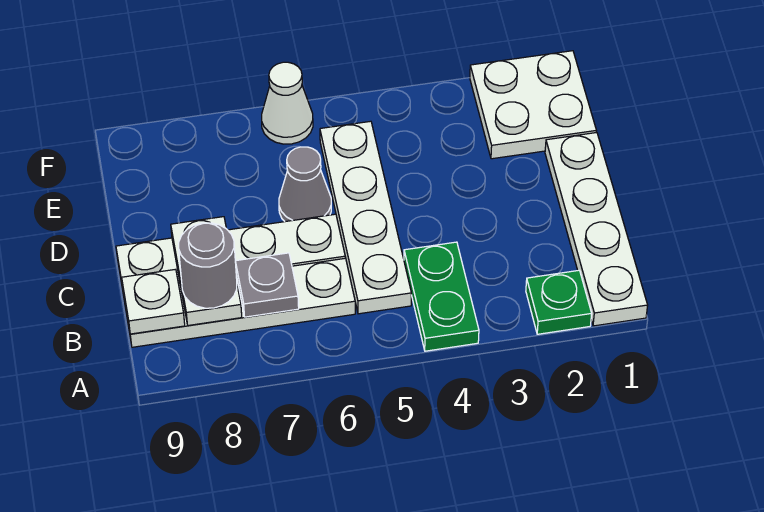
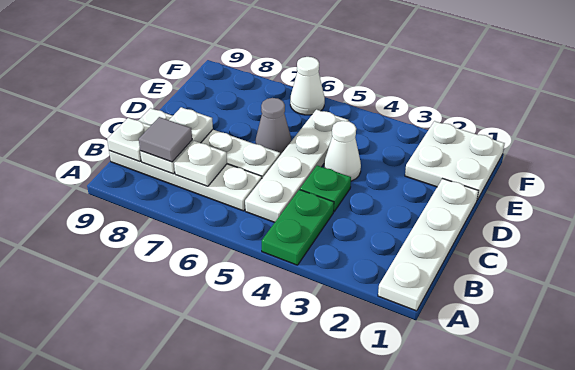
green plate A2 level 1 -> green plate C4 level 1
grey plate B7 level 2 -> white plate B7 level 2
grey round brick B8 level 3 -> grey tile B8 level 3
none -> white cone D4 level 1

